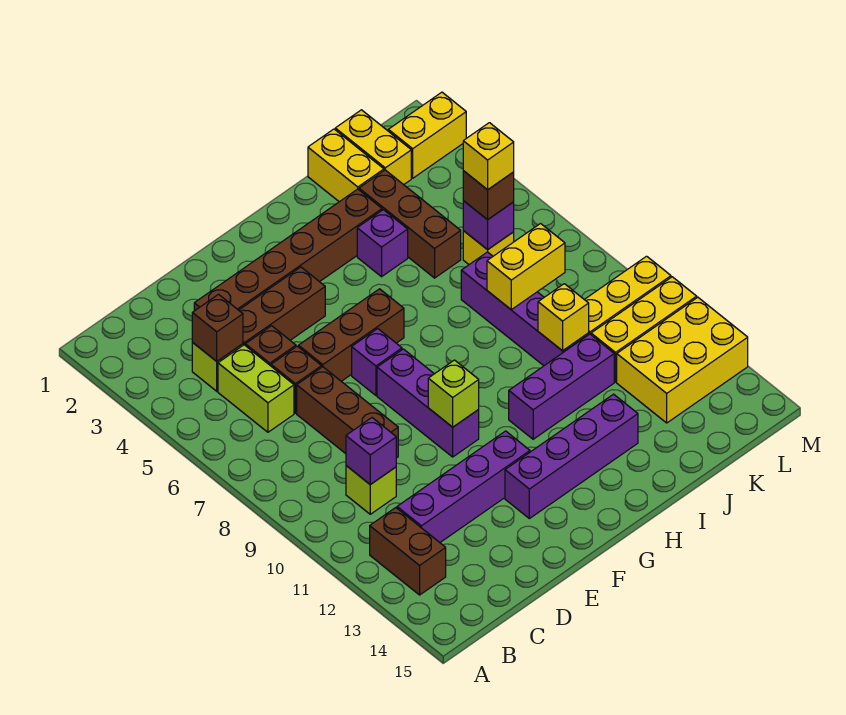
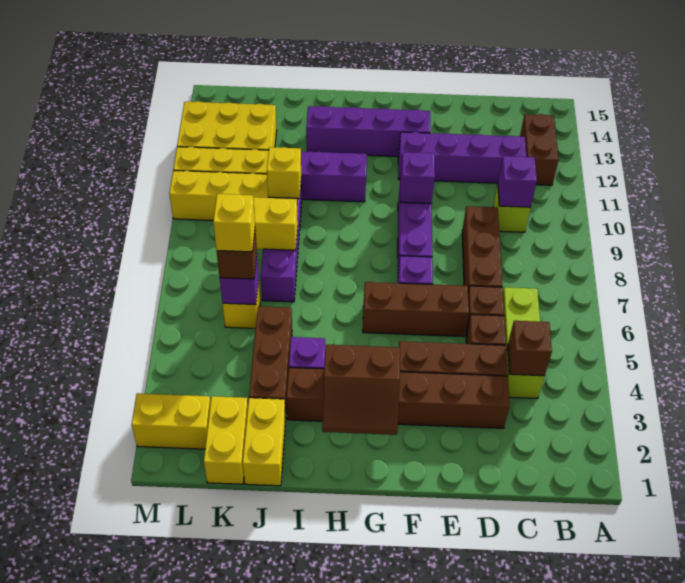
lime brick F10 level 2 -> purple brick F10 level 2
none -> brown slope G2:H3 level 2 top 3

